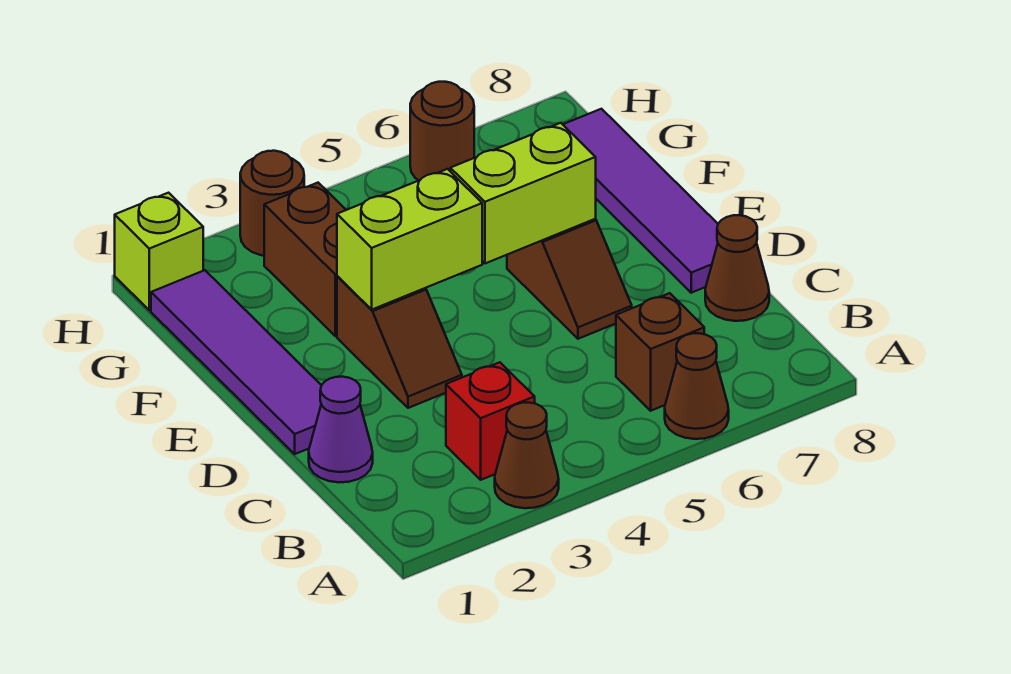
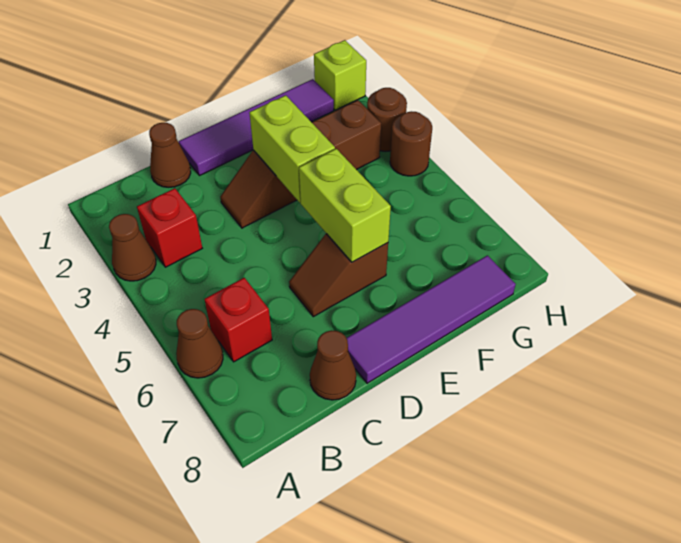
brown brick B6 level 1 -> red brick B6 level 1
purple cone C1 level 1 -> brown cone C1 level 1
brown round brick H6 level 1 -> brown round brick H4 level 1

